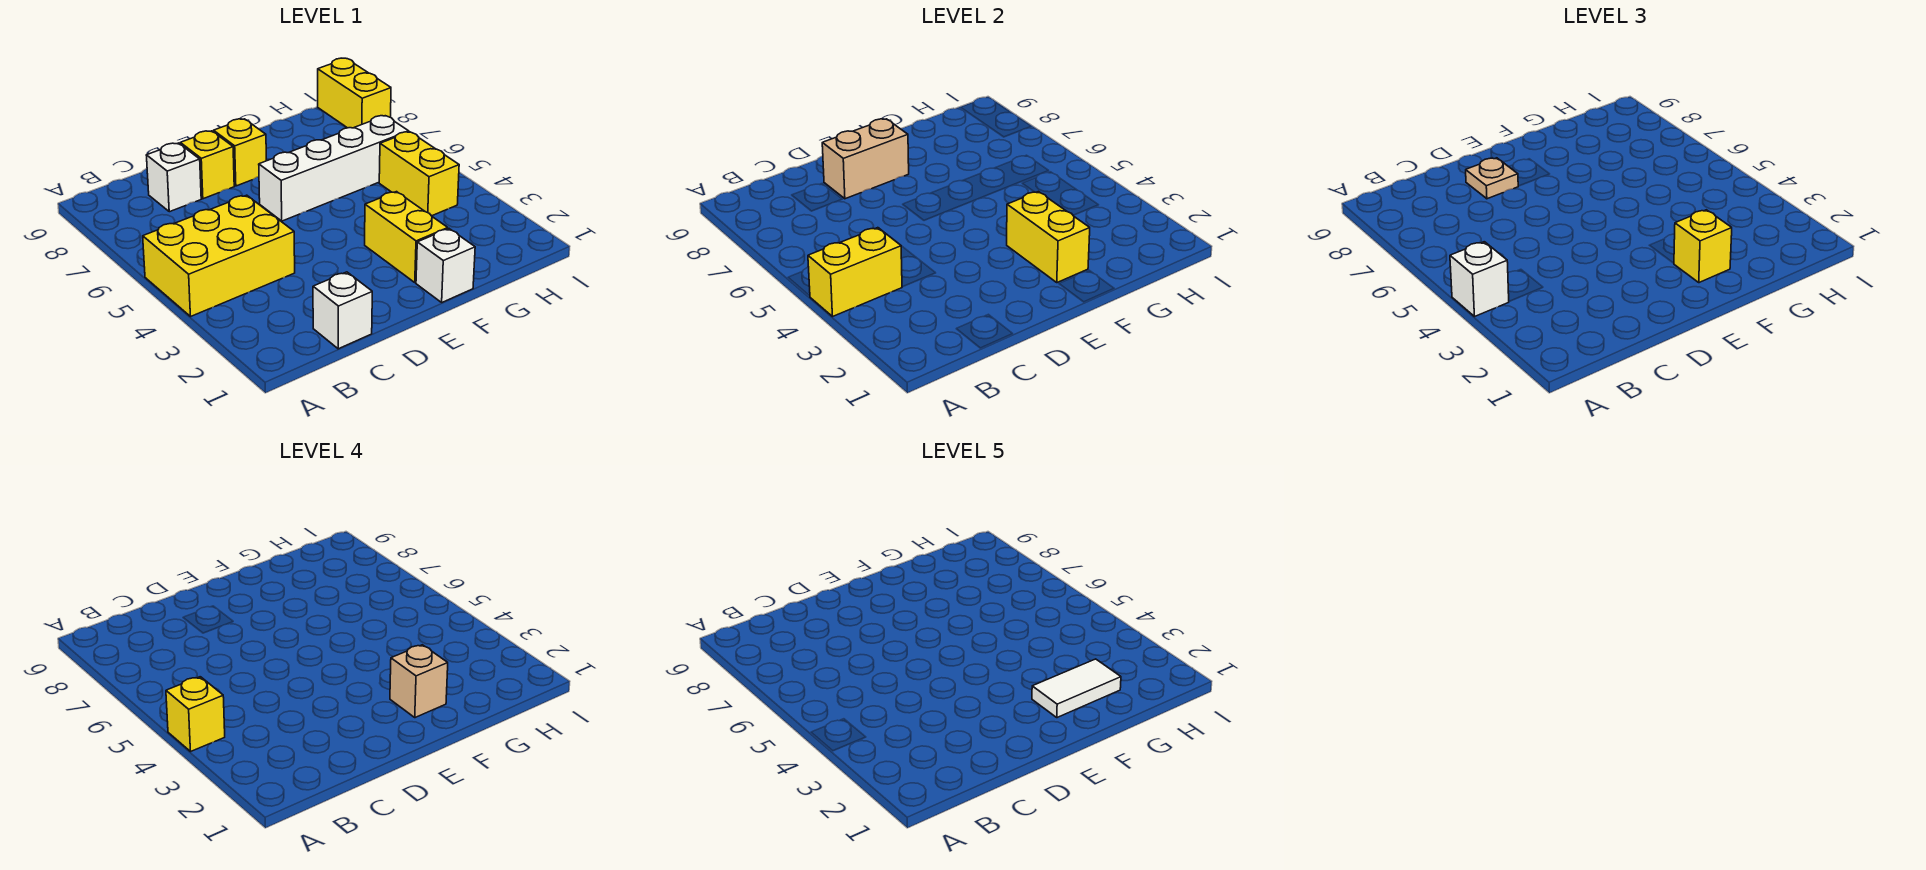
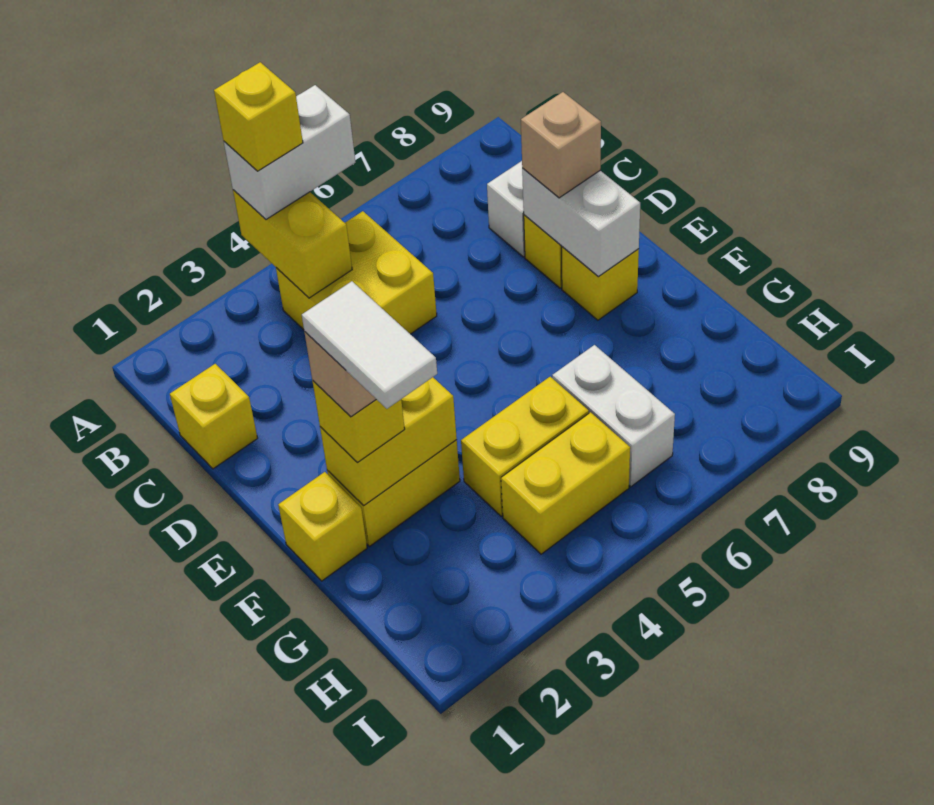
yellow brick A4:C5 level 1 -> yellow brick B4:C5 level 1
white brick A4 level 3 -> white brick A4:A5 level 3
white brick C1 level 1 -> yellow brick C1 level 1
tan brick D8:E8 level 2 -> white brick D8:E8 level 2
tan plate D8 level 3 -> tan brick D8 level 3
white brick E6:H6 level 1 -> white brick G6:H6 level 1
white brick F1 level 1 -> yellow brick F1 level 1
yellow brick I8:I9 level 1 -> yellow brick G4:G5 level 1

